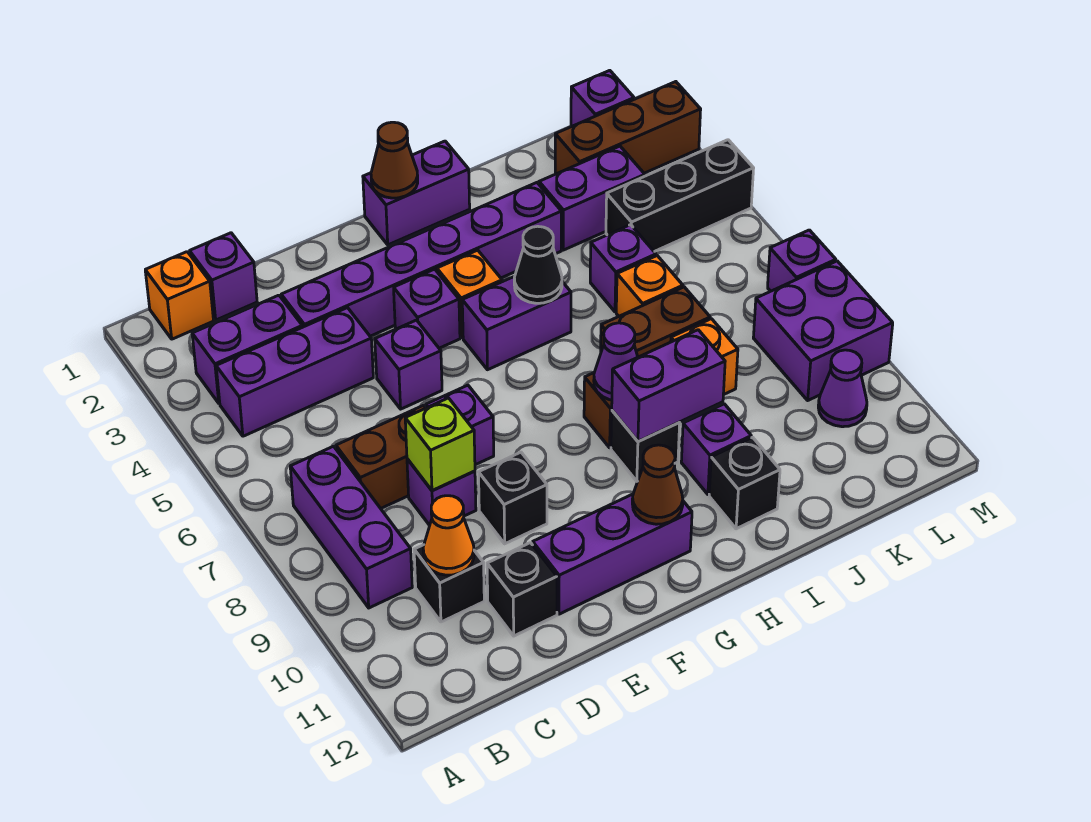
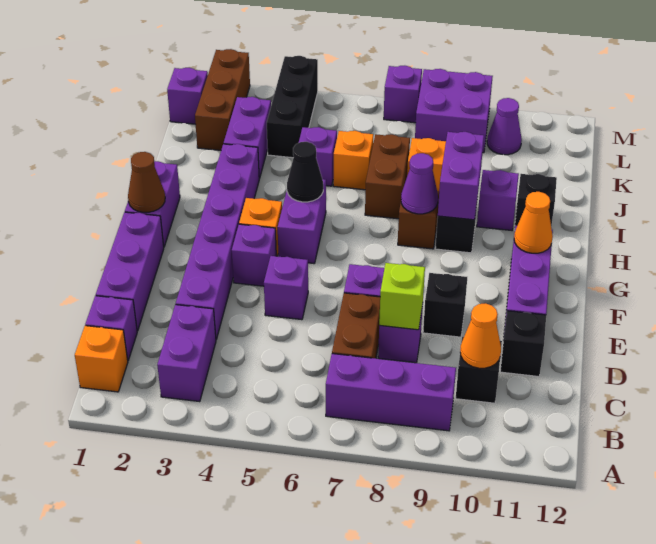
purple brick B4:D4 level 1 -> purple brick D1:F1 level 1
brown cone G11 level 2 -> orange cone G11 level 2

